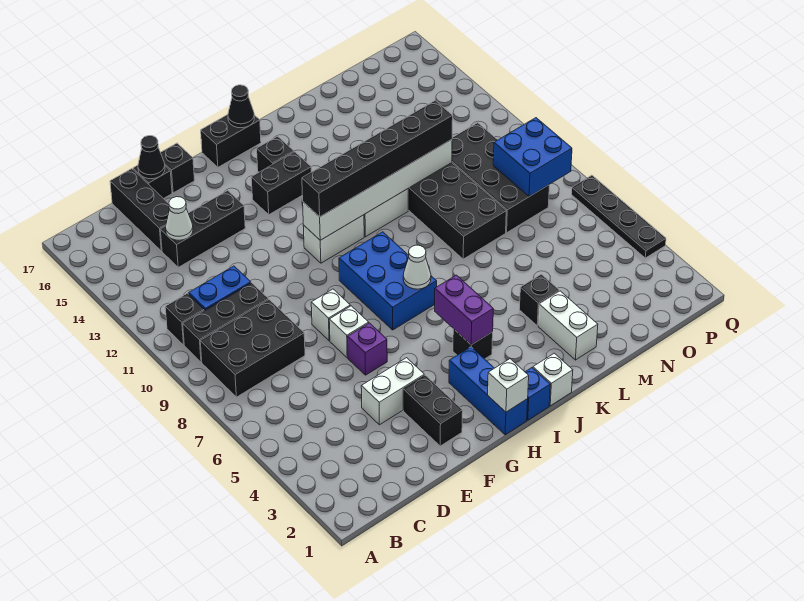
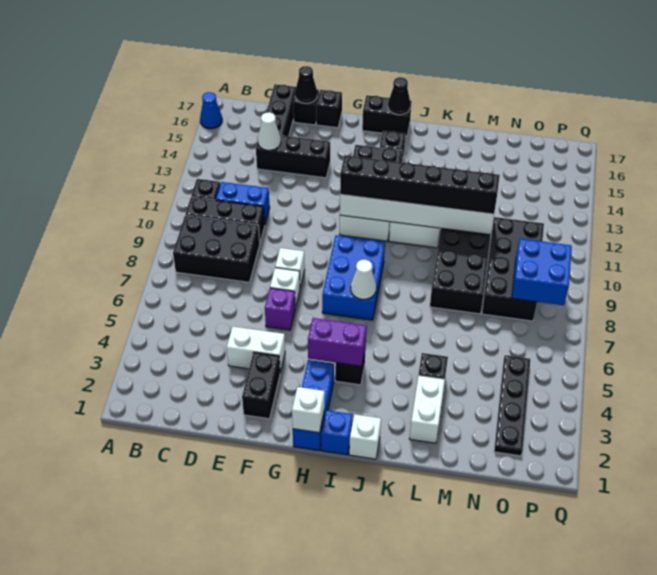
none -> blue cone A16 level 1
purple brick I4:I5 level 2 -> purple brick H4:I4 level 2
black plate Q4:Q7 level 1 -> black plate O2:O5 level 1

